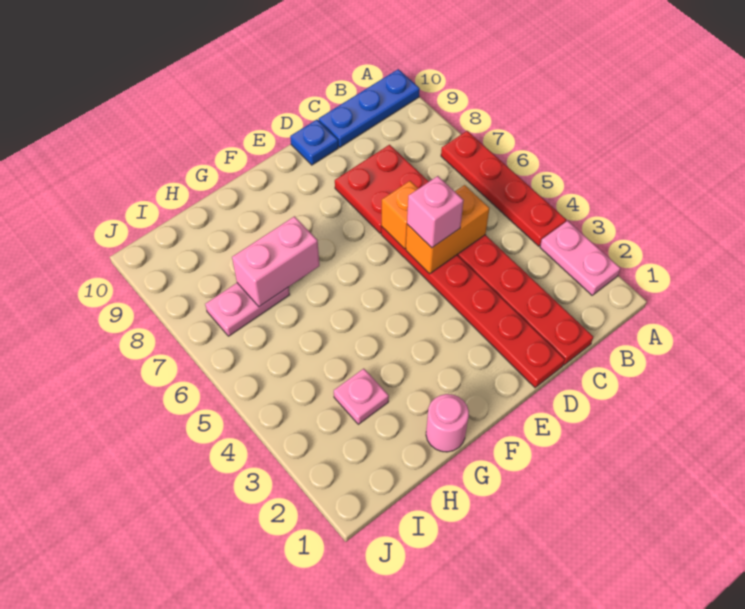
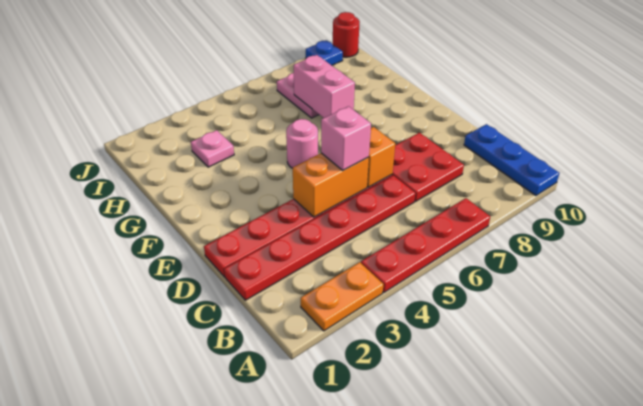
pink plate A2:A3 level 1 -> orange plate A2:A3 level 1
orange brick C5:D5 level 2 -> orange brick D4:D5 level 2
blue plate D10 level 1 -> blue plate J9 level 1
pink round brick G1 level 1 -> pink round brick F5 level 1
none -> red round brick J10 level 1

